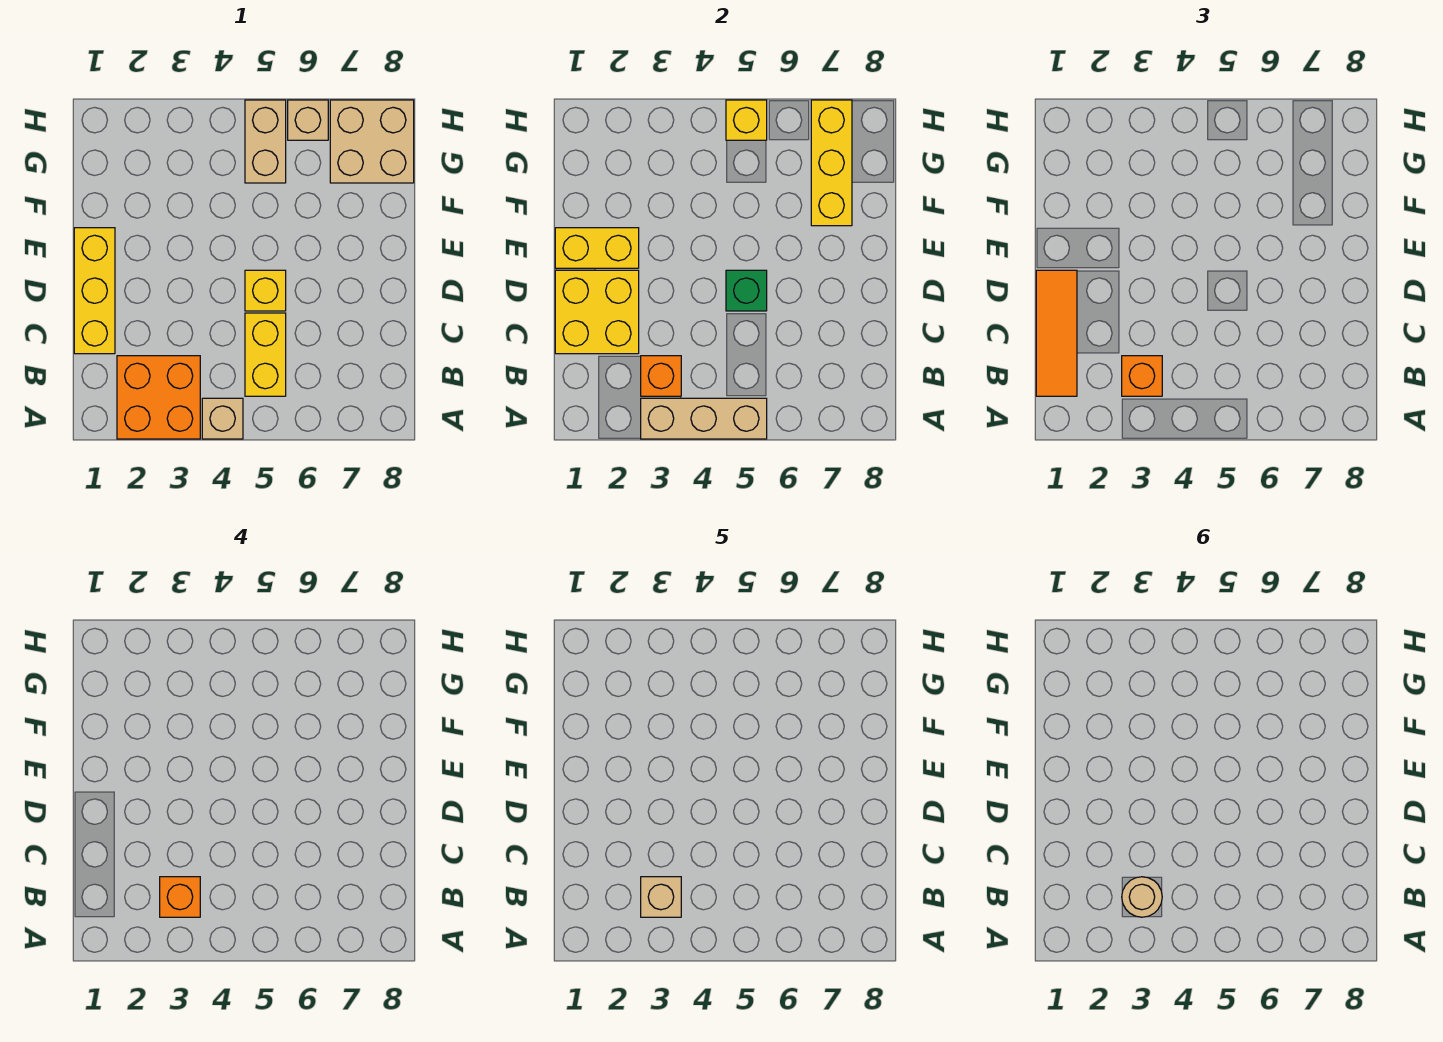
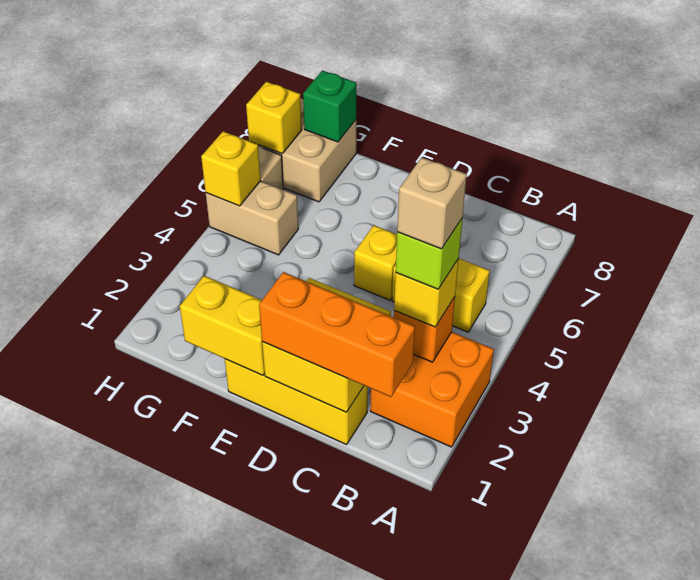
tan brick A3:A5 level 2 -> none
tan brick A4 level 1 -> none
orange tile B1:D1 level 3 -> orange brick B1:D1 level 3
orange brick B3 level 3 -> yellow brick B3 level 3
orange brick B3 level 4 -> lime brick B3 level 4
tan round brick B3 level 6 -> none
green brick D5 level 2 -> green brick G8 level 2
yellow brick E1:E2 level 2 -> yellow brick E1:F1 level 2
yellow brick F7:H7 level 2 -> yellow brick H7 level 2

